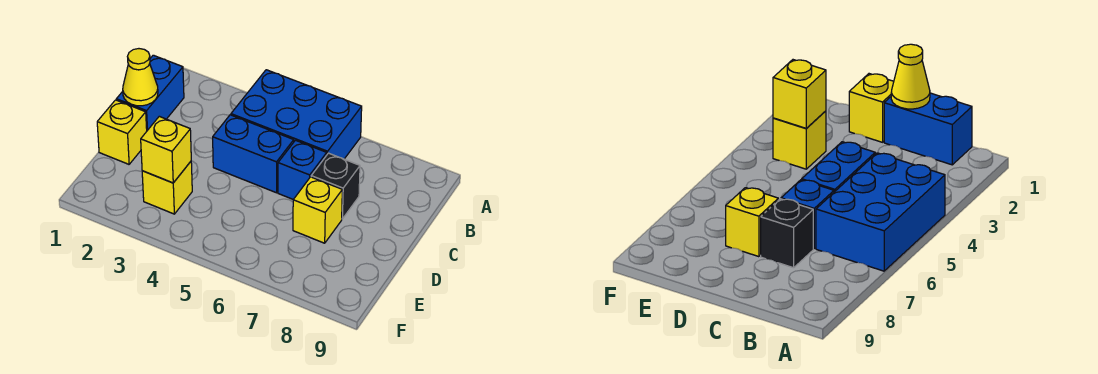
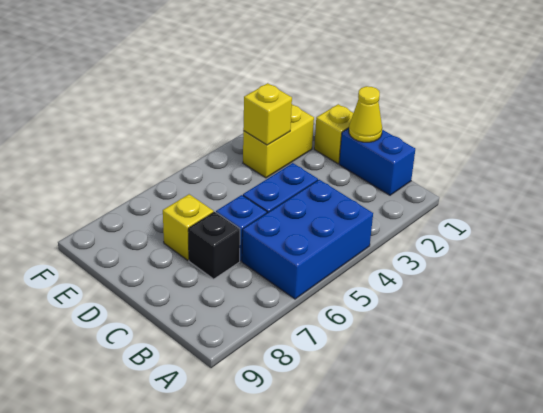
yellow brick E3 level 1 -> yellow brick E2:E3 level 1

